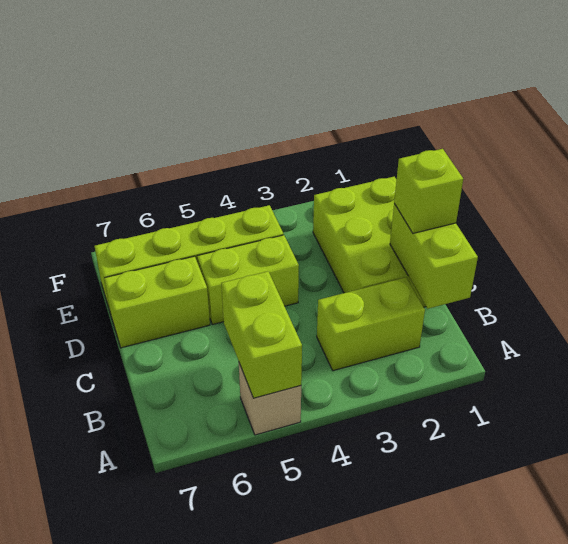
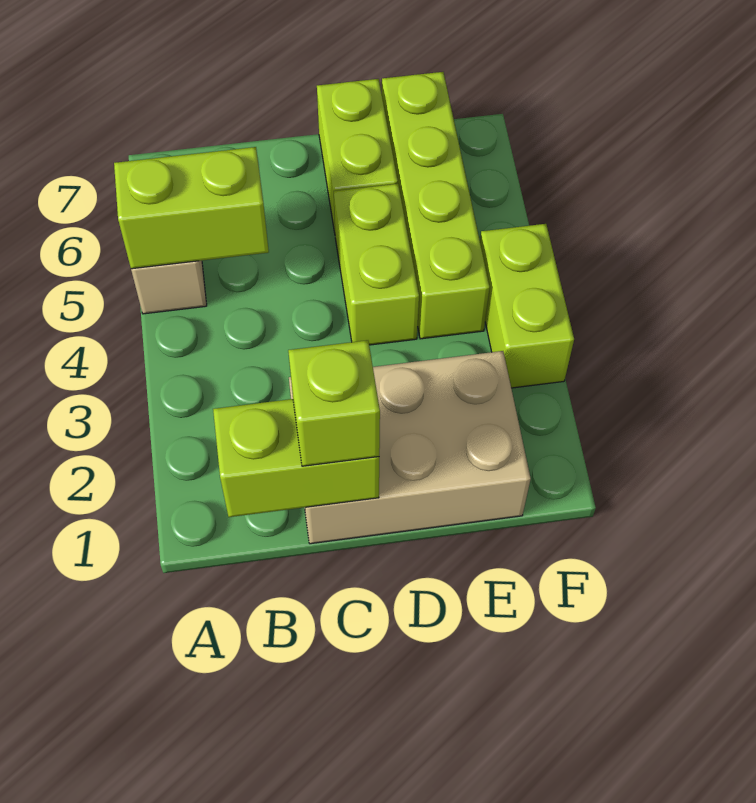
lime brick B2:B3 level 1 -> lime brick F3:F4 level 1
lime brick C1:E2 level 1 -> tan brick C1:E2 level 1

